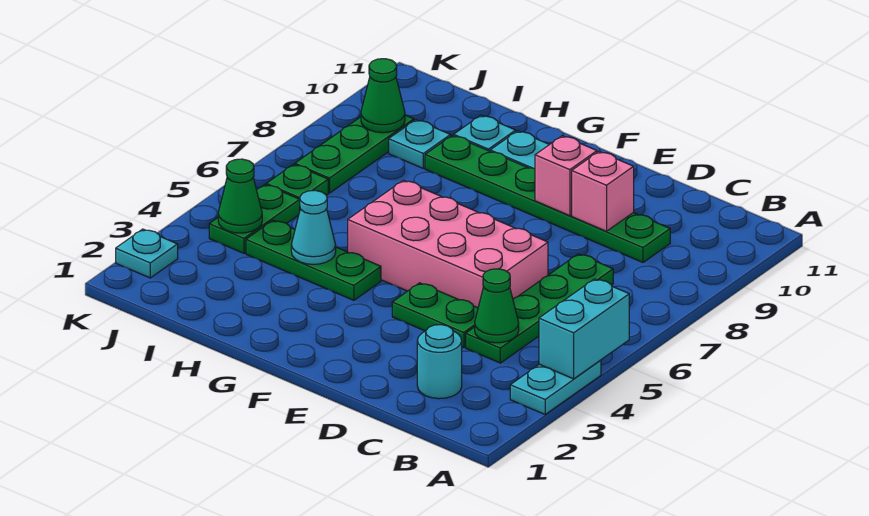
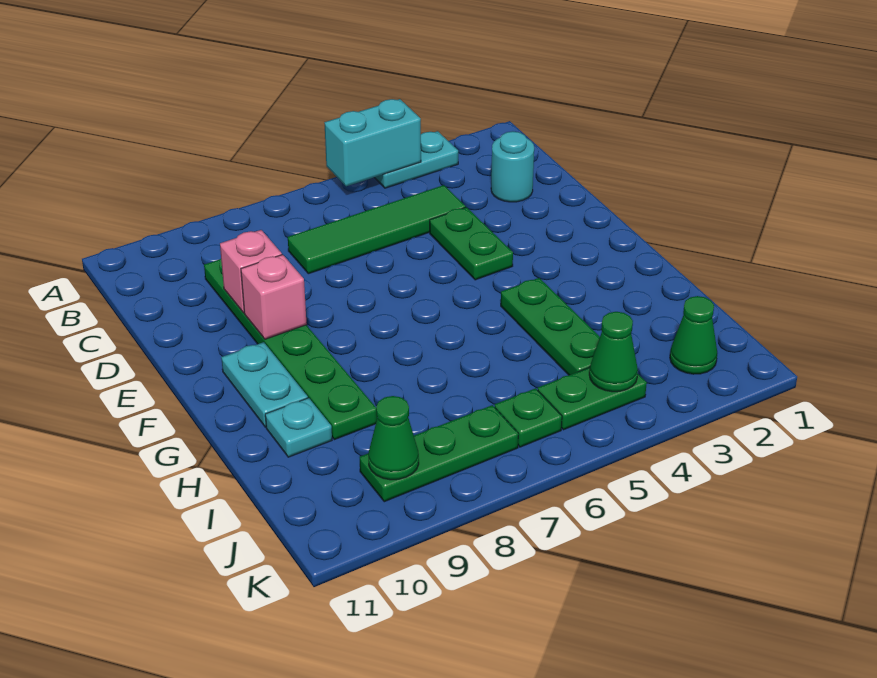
green plate C4:C7 level 1 -> green tile C4:C7 level 1
green cone C4 level 2 -> green cone J2 level 1
pink brick D5:G6 level 1 -> none
cyan cone H4 level 2 -> none
cyan plate I9 level 1 -> none
cyan plate K2 level 1 -> none

